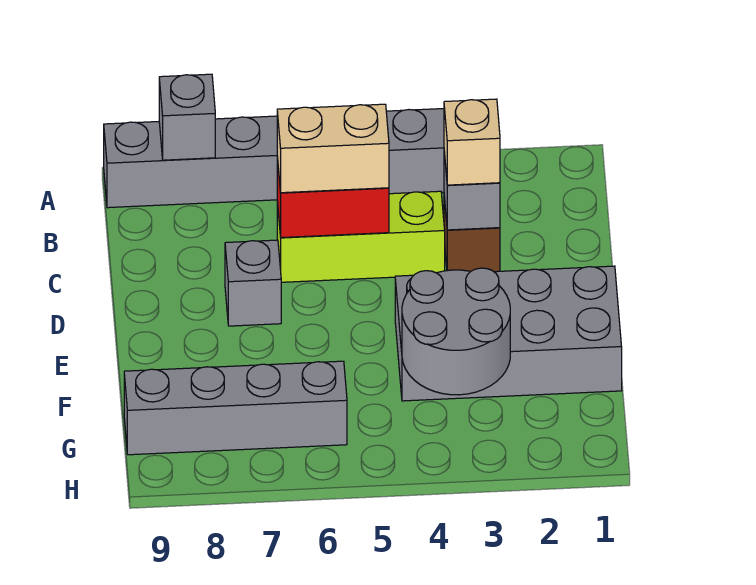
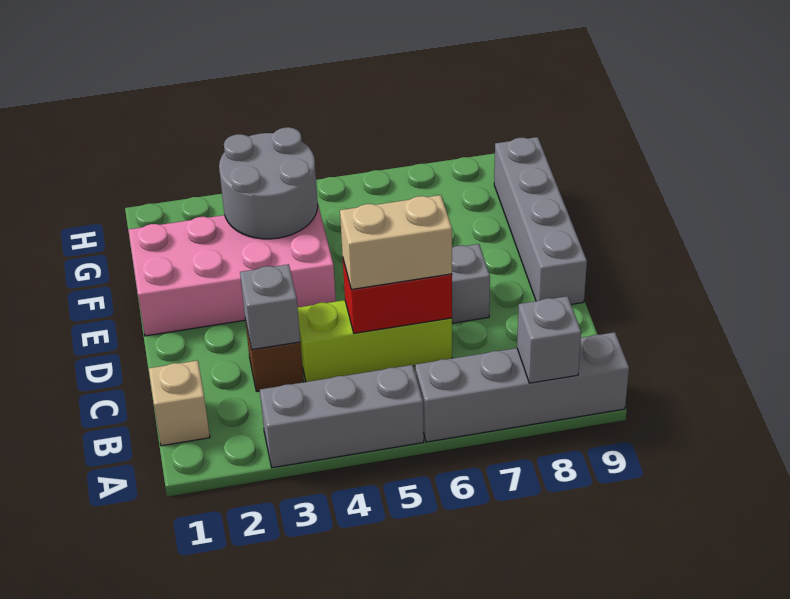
tan brick C3 level 3 -> tan brick B1 level 1
grey brick E1:F4 level 1 -> pink brick E1:F4 level 1
grey brick G6:G9 level 1 -> grey brick D9:G9 level 1

